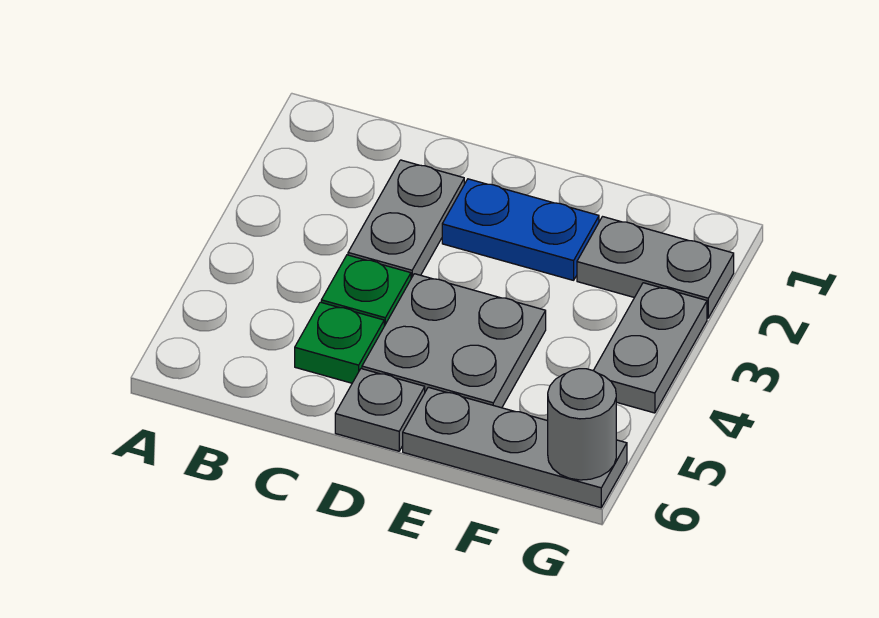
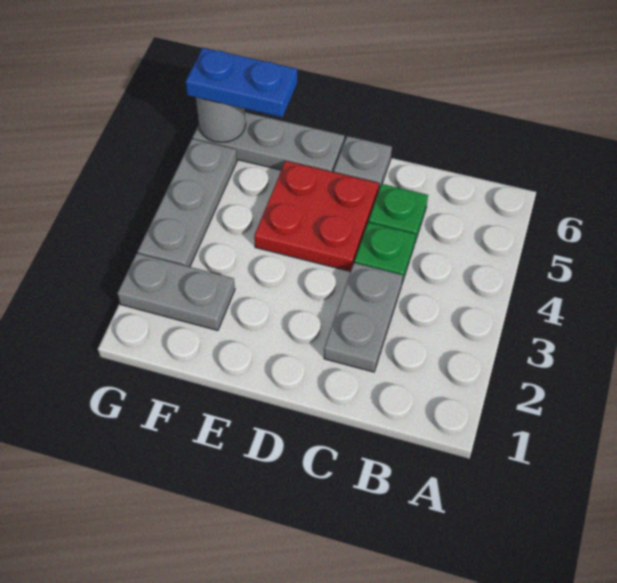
blue plate D2:E2 level 1 -> blue plate F6:G6 level 3
grey plate D4:E5 level 1 -> red plate D4:E5 level 1
grey plate G3:G4 level 1 -> grey plate G3:G5 level 1

